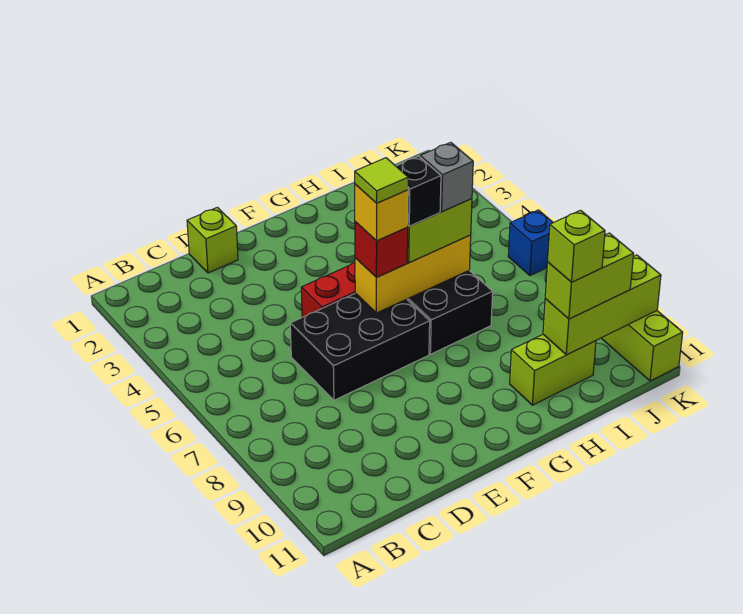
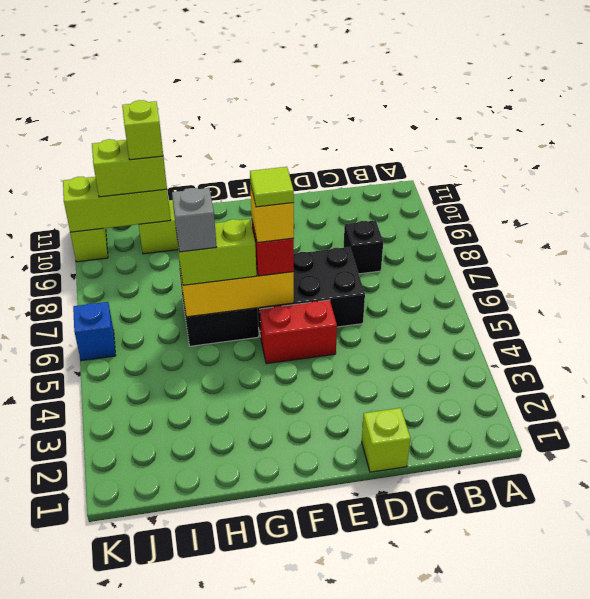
black brick G6 level 4 -> black brick C8 level 1

